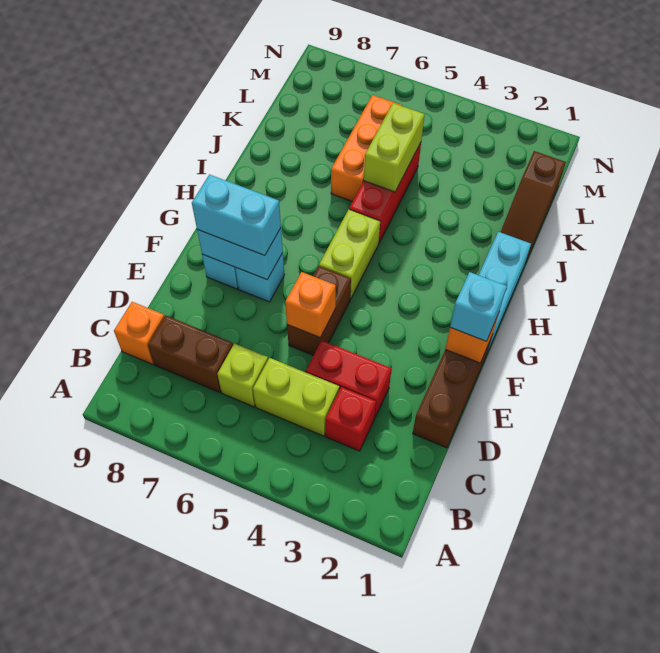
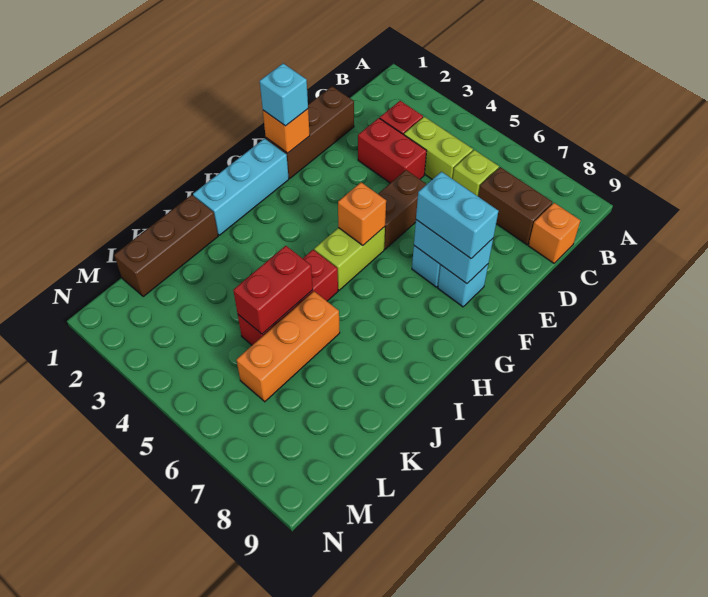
orange brick E5 level 2 -> orange brick G5 level 2
brown slope J1:L1 level 1 top L -> brown brick J1:L1 level 1
lime brick J5:K5 level 2 -> red brick J5:K5 level 2

